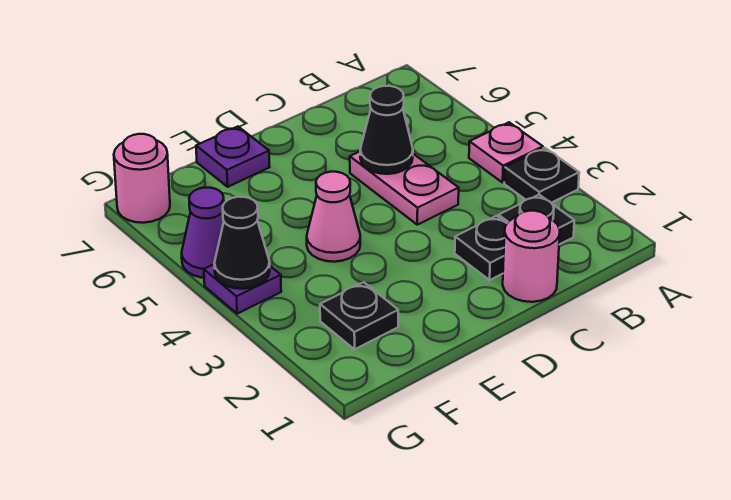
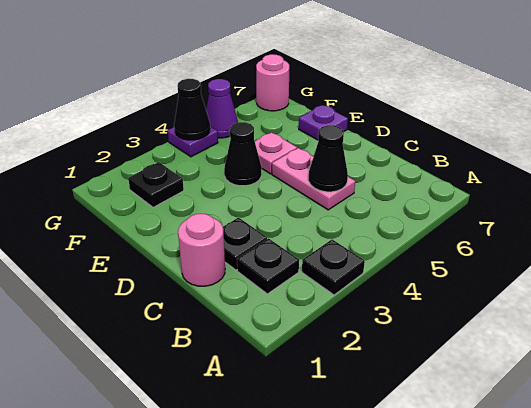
pink plate A4 level 1 -> pink plate E5 level 1
pink plate C4:C5 level 1 -> pink plate C5:D5 level 1
pink cone E4 level 1 -> black cone E4 level 1

